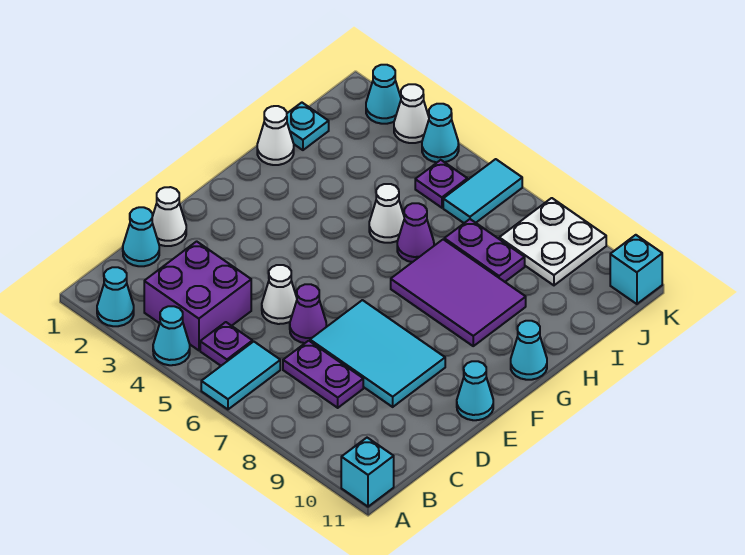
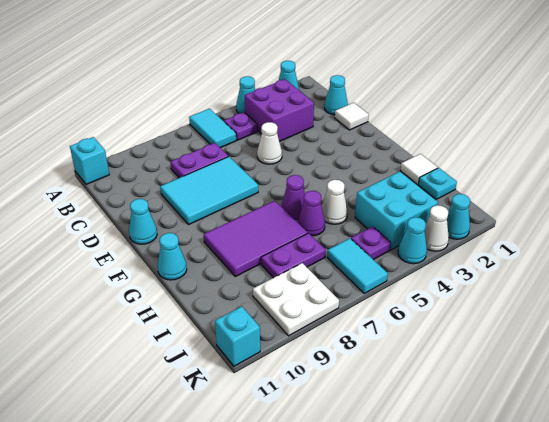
white cone D1 level 1 -> white tile D1 level 1
purple cone D6 level 1 -> purple cone G6 level 1
white cone H1 level 1 -> white tile H1 level 1
none -> cyan brick I3:J4 level 1

